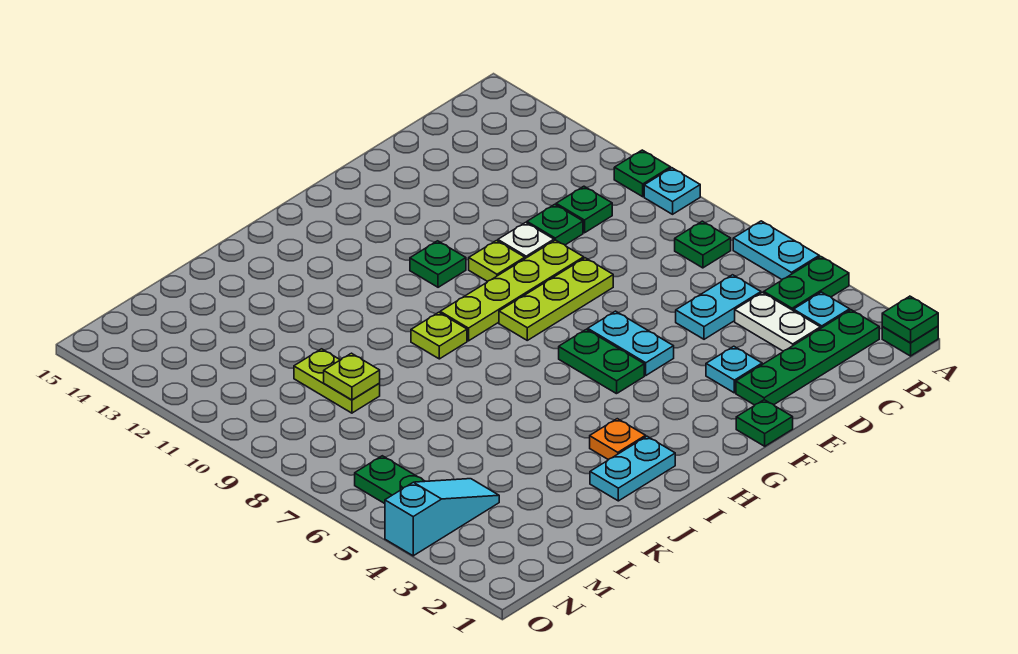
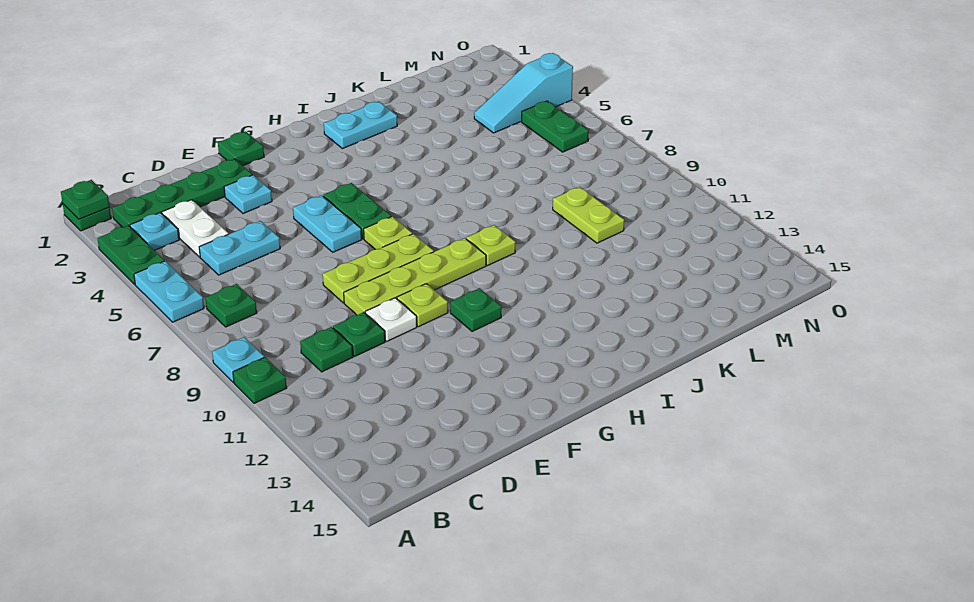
green plate A4:B4 level 1 -> green plate A3:A4 level 1
orange plate I3 level 1 -> none
lime plate L9 level 2 -> lime plate G7 level 1

